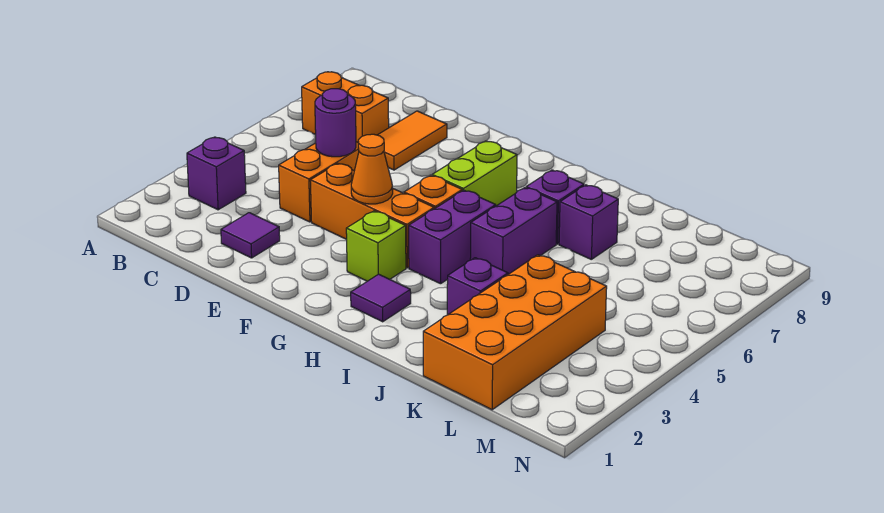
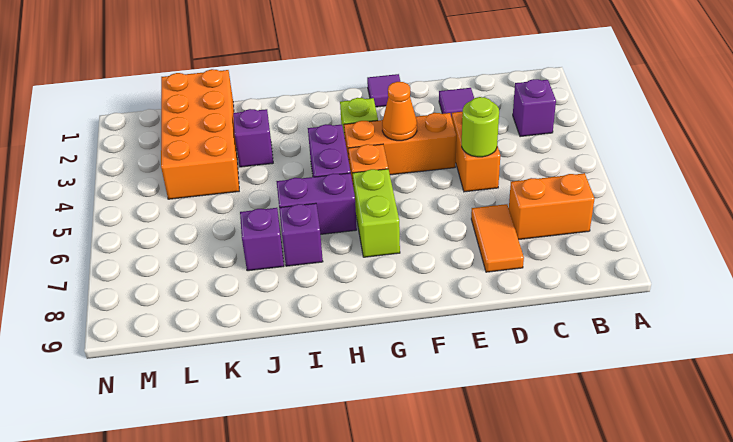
purple round brick D5 level 2 -> lime round brick D5 level 2
purple tile H2 level 1 -> purple tile F1 level 1
purple brick I5:I6 level 1 -> purple brick H6:I6 level 1

